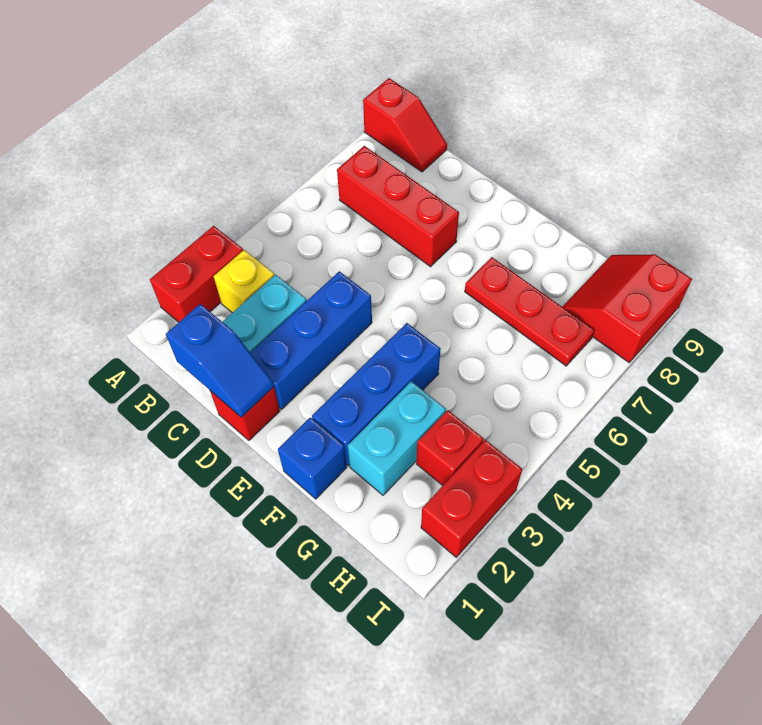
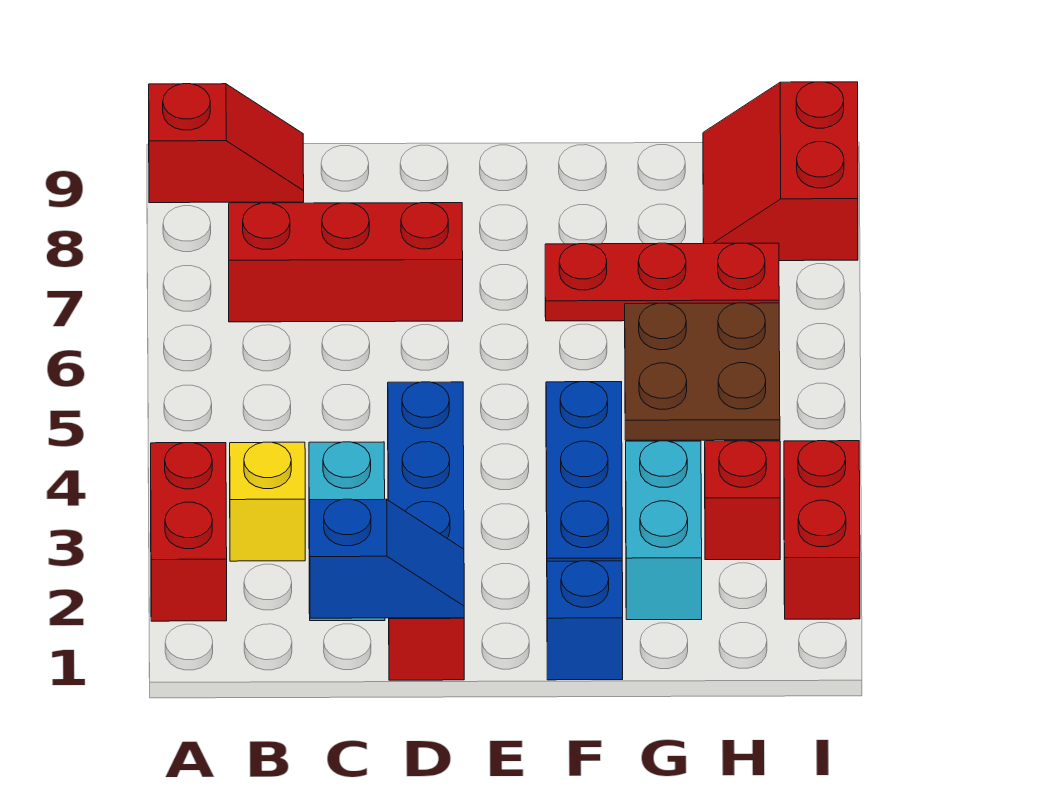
none -> brown plate G5:H6 level 1

